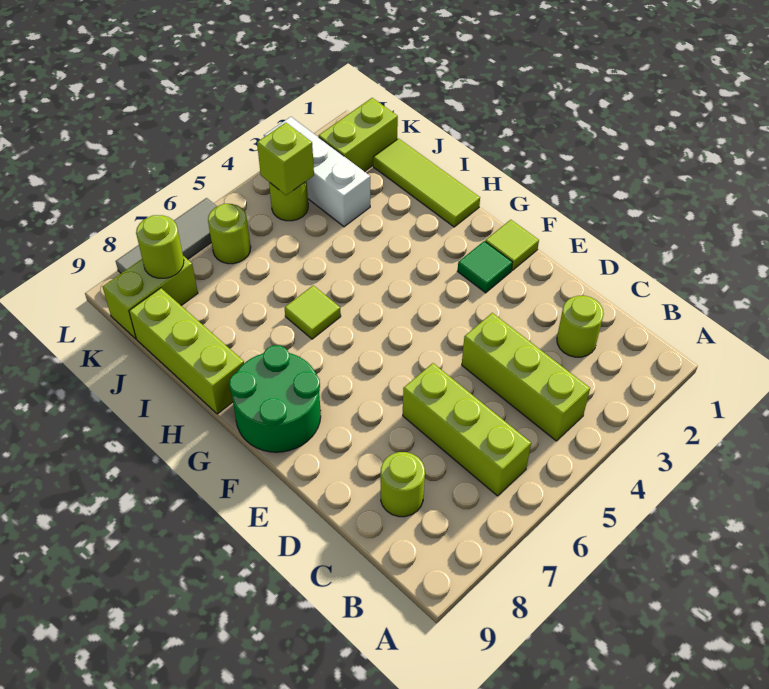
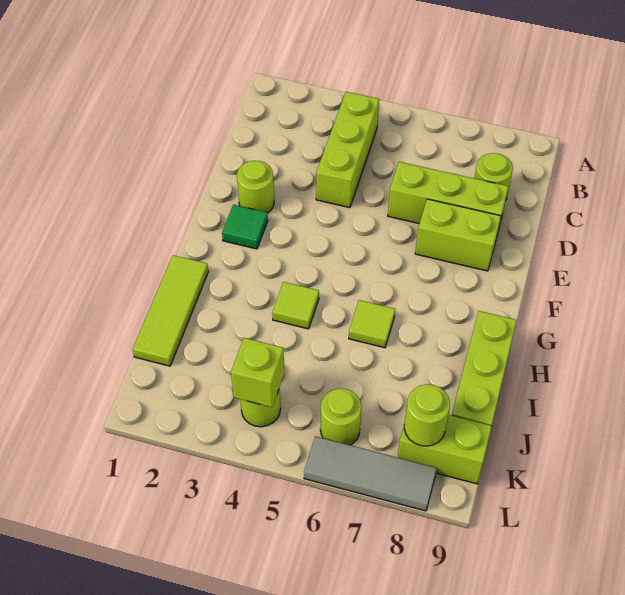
lime brick B6:D6 level 1 -> lime brick D6:D8 level 1
lime round brick C2 level 1 -> lime round brick E2 level 1
lime tile F1 level 1 -> lime tile H4 level 1
green round brick F8:G9 level 1 -> none
white brick J3:L3 level 1 -> none
lime brick K1:K2 level 1 -> lime brick E7:E8 level 1

